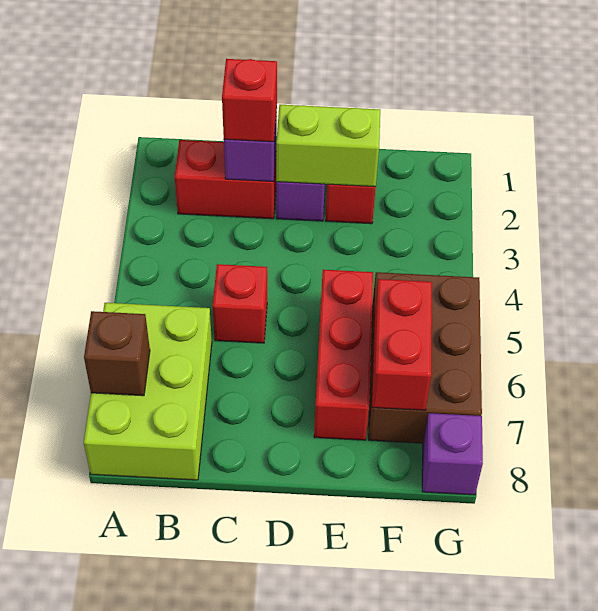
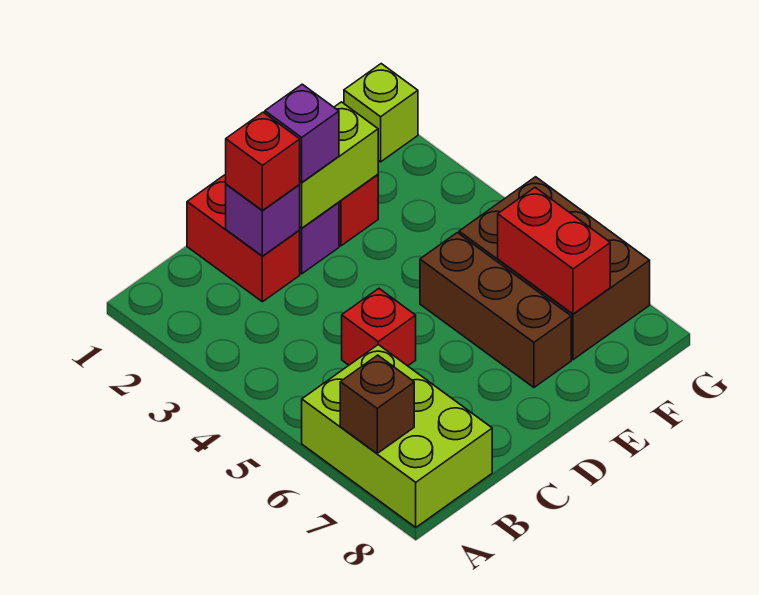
red brick B2:C2 level 1 -> red brick C1:C2 level 1
red brick E5:E7 level 1 -> brown brick E5:E7 level 1
none -> lime brick G1 level 1
purple brick G8 level 1 -> purple brick D2 level 3

